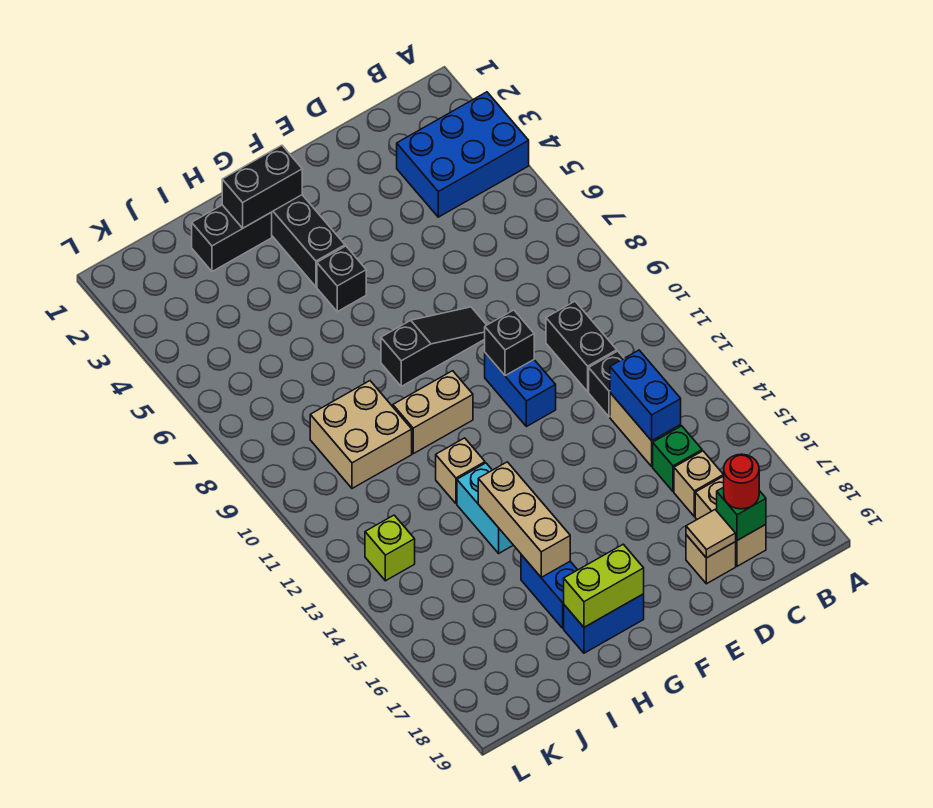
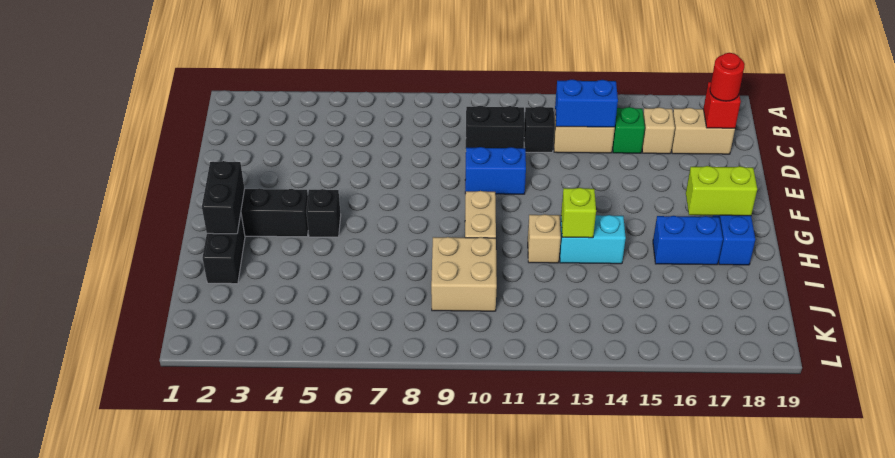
blue brick A3:C4 level 1 -> none
green brick C18 level 2 -> red brick C18 level 2
tan brick D18 level 1 -> none
tan tile D18 level 2 -> none
black slope E8:G8 level 1 top G -> none
black brick E10 level 2 -> none
lime brick G18:H18 level 2 -> lime brick G17:G18 level 2
tan brick H14:H16 level 2 -> none
lime brick K13 level 1 -> lime brick H13 level 2

